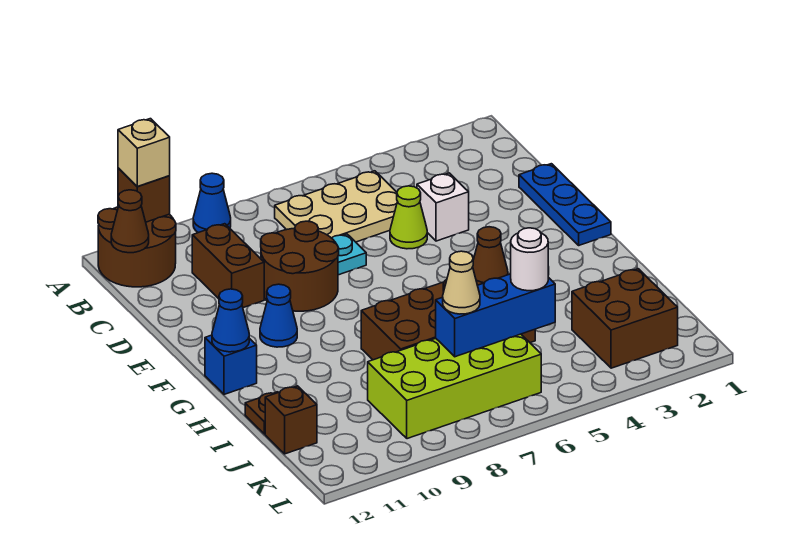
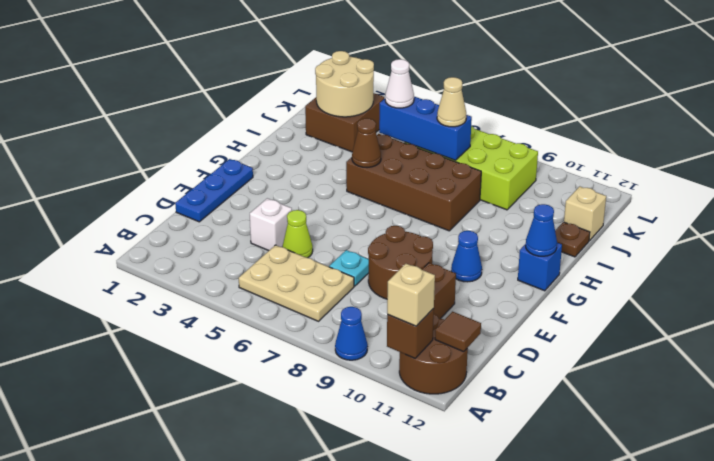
brown cone B12 level 2 -> brown tile B12 level 2
none -> tan round brick J2:K3 level 2
white round brick J5 level 3 -> white cone J5 level 3
brown brick J12 level 1 -> tan brick J12 level 1

